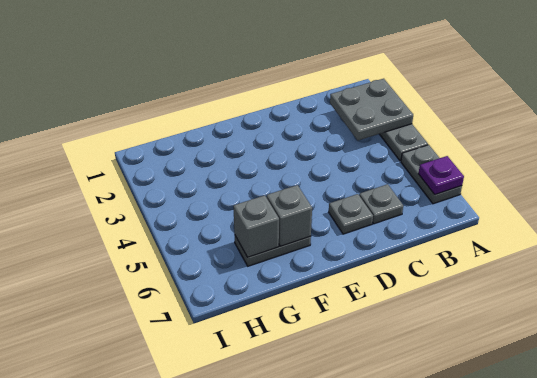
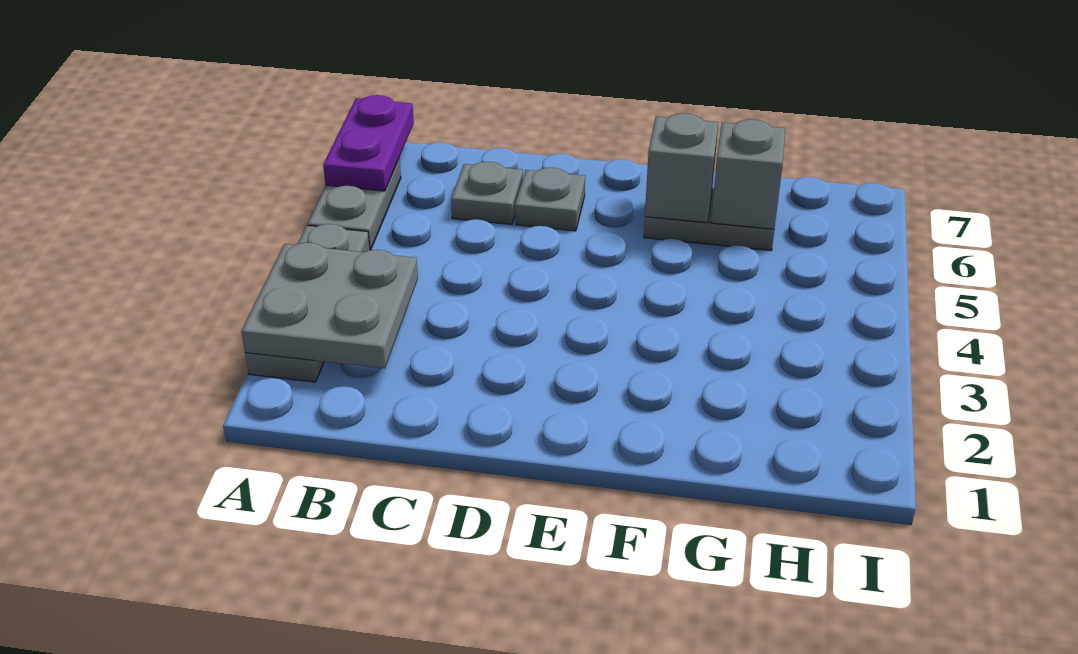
purple plate A6 level 2 -> purple plate A6:A7 level 2

